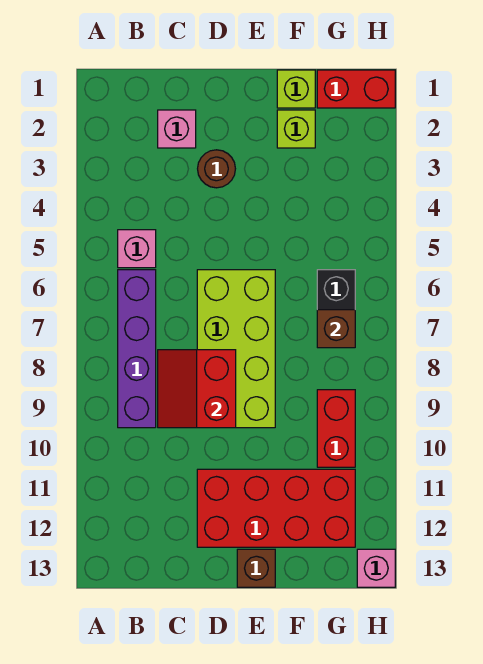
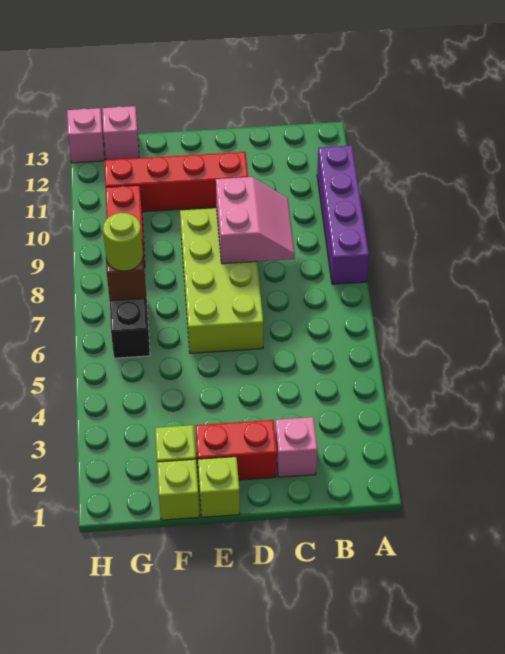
pink brick B5 level 1 -> pink brick G13 level 1
purple brick B6:B9 level 1 -> purple brick A8:A11 level 1
red slope C8:D9 level 2 top D -> pink slope C8:D9 level 2 top D
brown round brick D3 level 1 -> none
red brick D11:G12 level 1 -> red brick D11:G11 level 1
none -> lime brick E1 level 1
brown brick E13 level 1 -> none
red brick G1:H1 level 1 -> red brick D2:E2 level 1
none -> lime round brick G7 level 3

